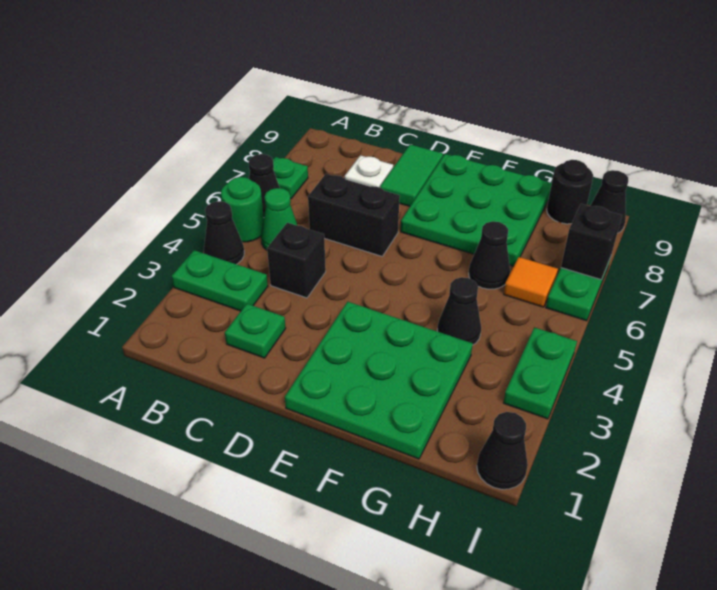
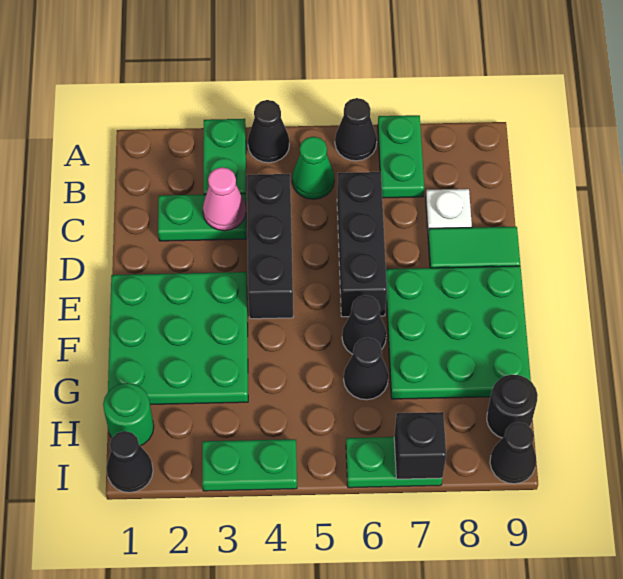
green round brick A5 level 1 -> green round brick H1 level 1
green plate A7 level 1 -> green plate A7:B7 level 1
green plate C2 level 1 -> green plate C2:C3 level 1
none -> pink cone C3 level 2
black brick C4 level 1 -> black brick C4:E4 level 1
black brick C6:D6 level 1 -> black brick C6:E6 level 1
black cone G4 level 1 -> black cone F6 level 1
orange tile H6 level 1 -> none

